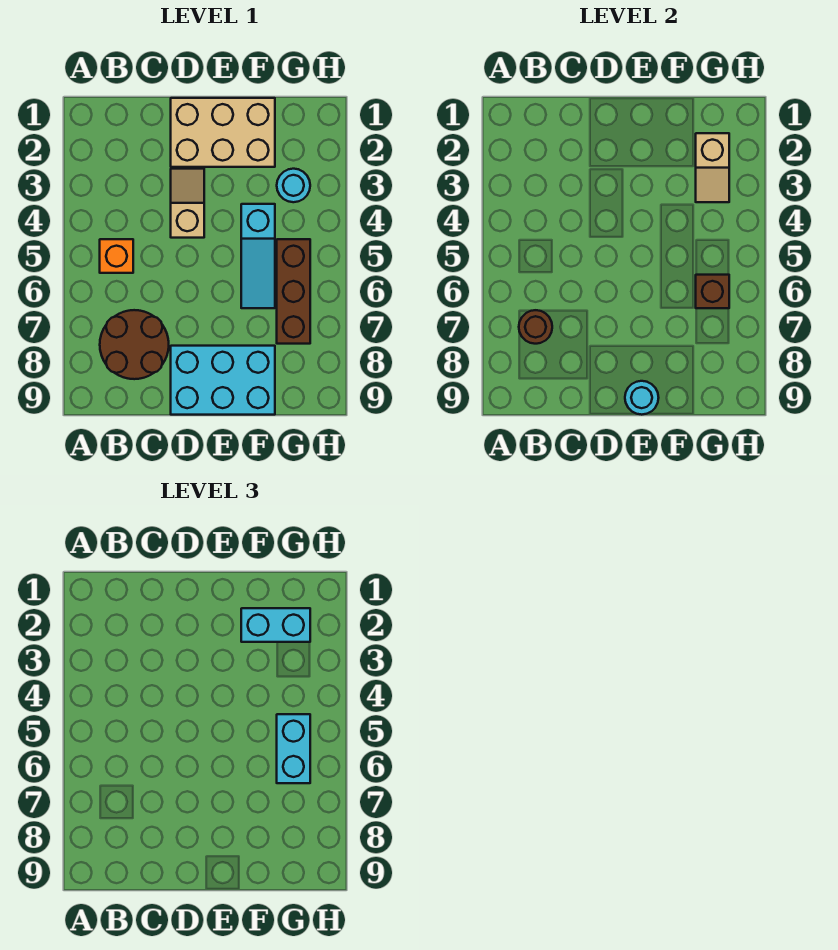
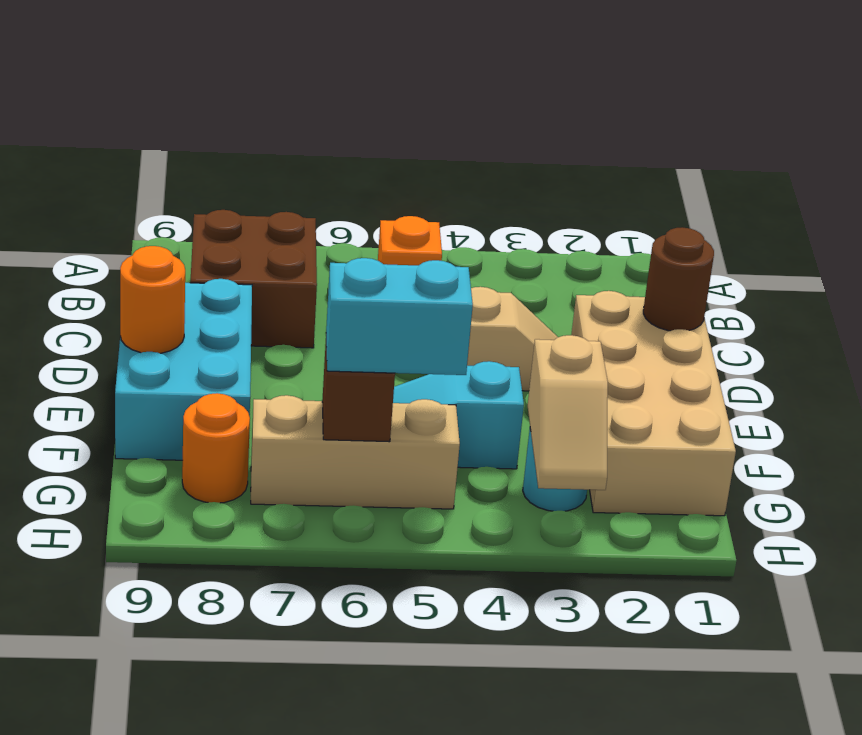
brown round brick B7:C8 level 1 -> brown brick B7:C8 level 1
brown round brick B7 level 2 -> brown round brick D1 level 2
tan brick D1:F2 level 1 -> tan brick D1:G2 level 1
cyan round brick E9 level 2 -> orange round brick E9 level 2
cyan brick F2:G2 level 3 -> none
tan slope G2:G3 level 2 top 2 -> tan slope G3:H3 level 2 top G
brown brick G5:G7 level 1 -> tan brick G5:G7 level 1
none -> orange round brick G8 level 1

